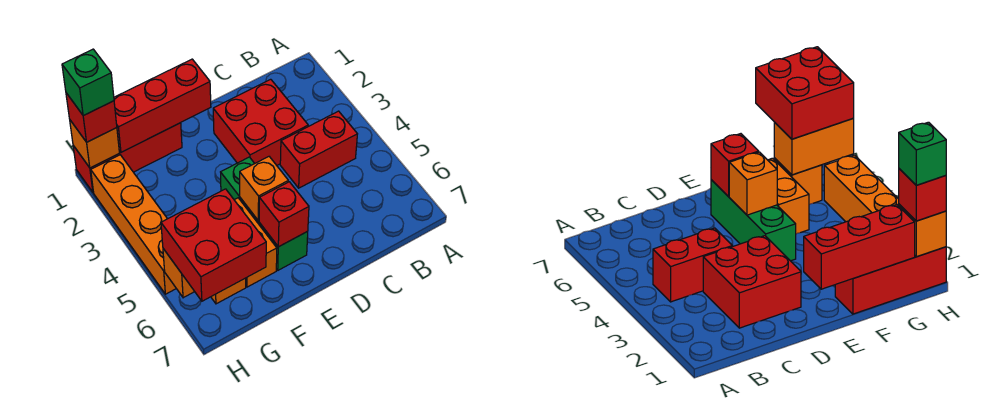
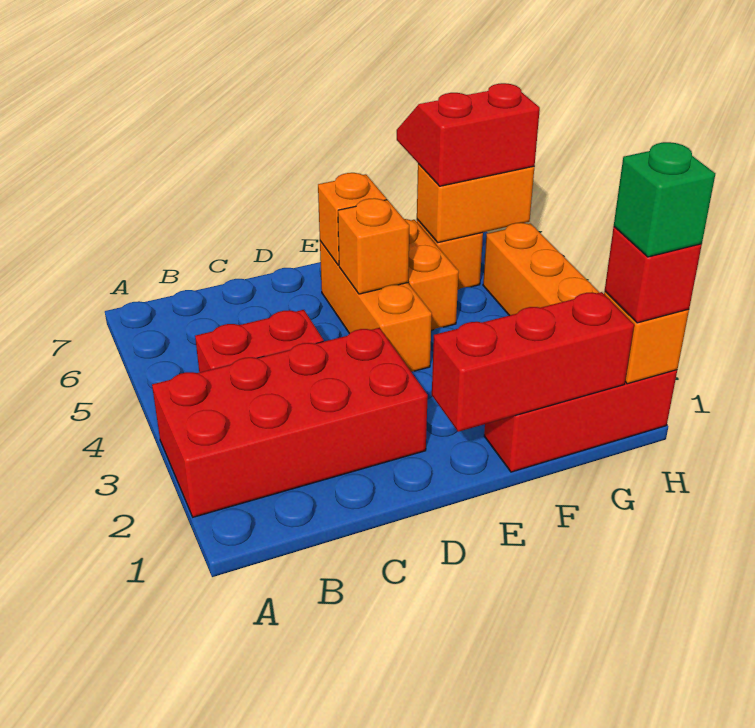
red brick C2:D3 level 1 -> red brick A2:D3 level 1
green brick E4:E6 level 1 -> orange brick E4:E6 level 1
red brick E6 level 2 -> orange brick E6 level 2
red brick G6:H7 level 3 -> red slope G6:H7 level 3 top 6

